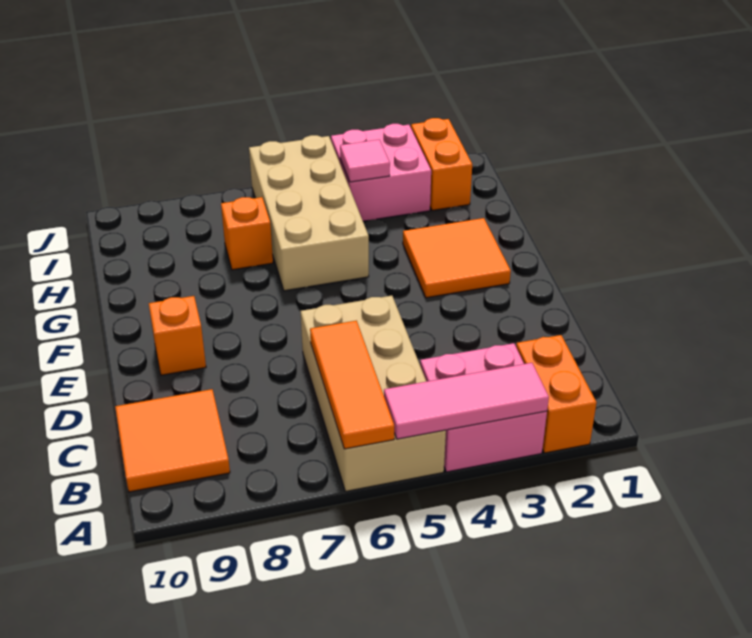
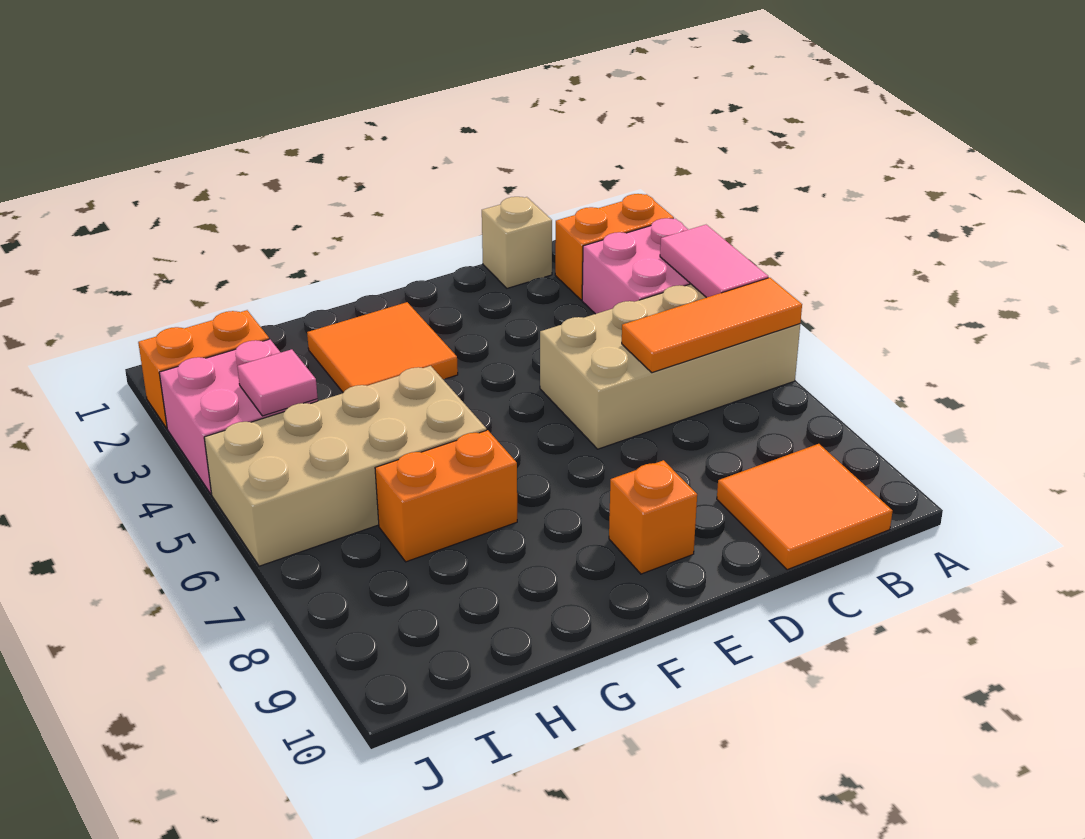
pink tile A3:A5 level 2 -> pink tile A4:A5 level 2
none -> tan brick C1 level 1
orange brick H7 level 1 -> orange brick G7:H7 level 1

